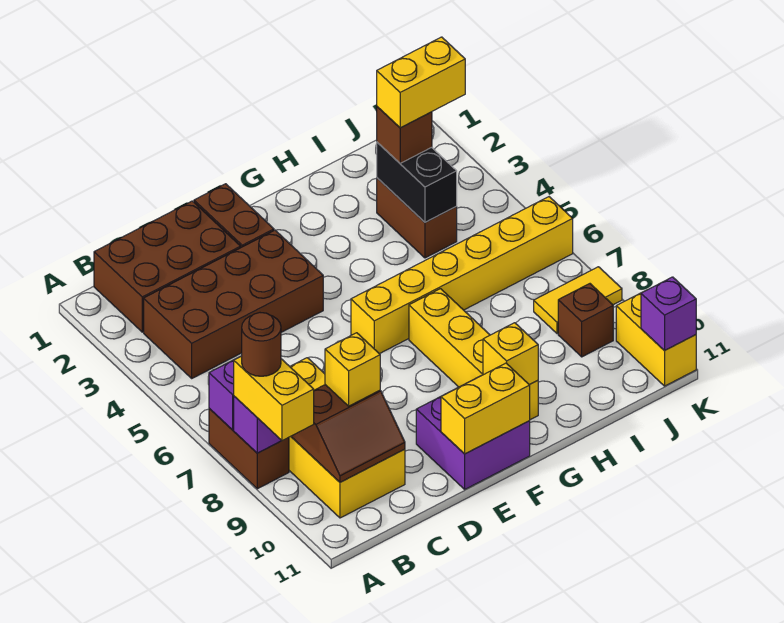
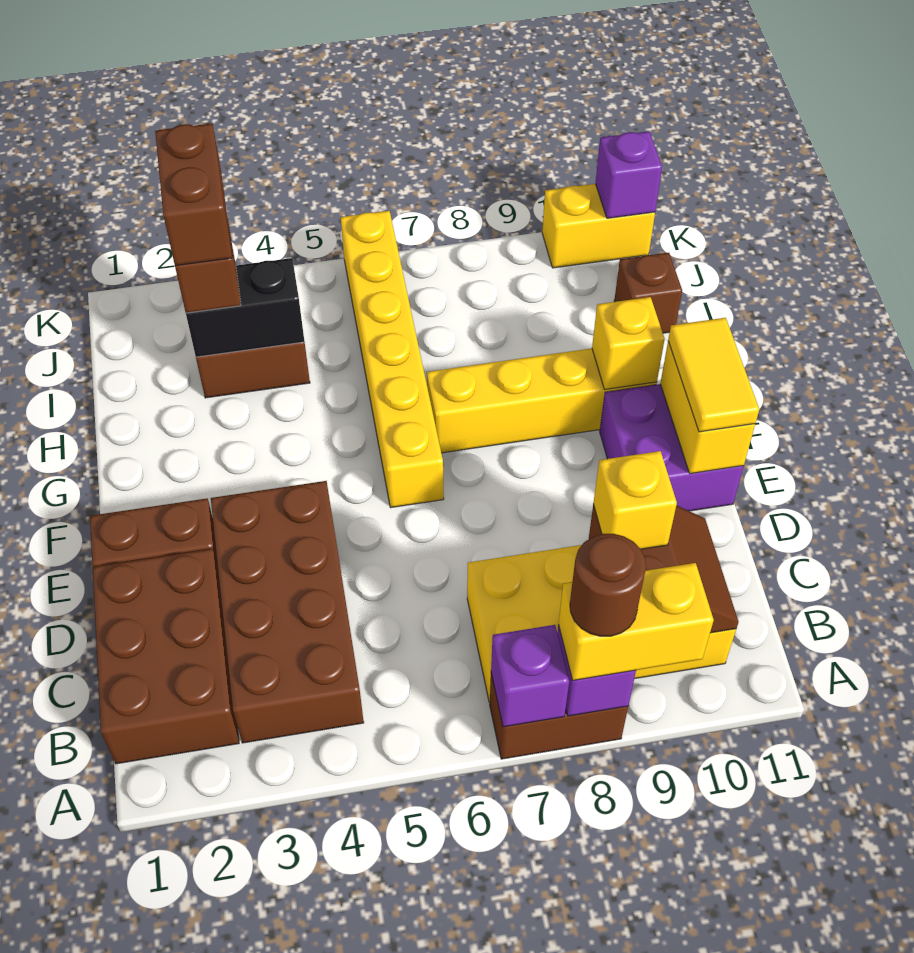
yellow brick I3:J3 level 4 -> brown brick I3:J3 level 4
yellow tile J8:K8 level 1 -> yellow tile E11:F11 level 3
brown brick J9 level 1 -> brown brick I11 level 1

